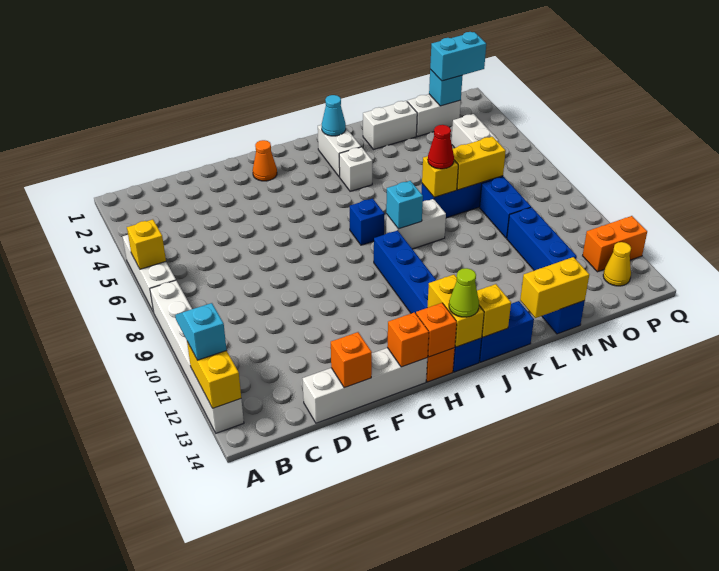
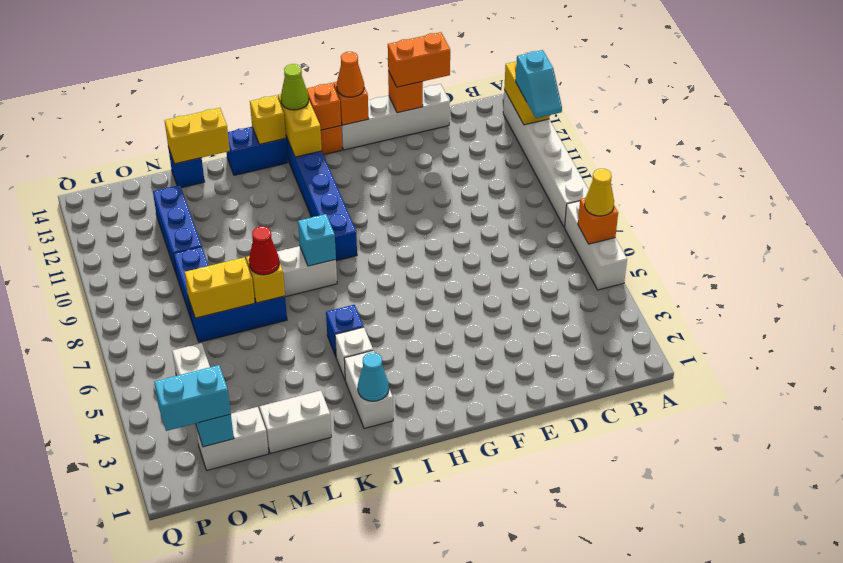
yellow brick A6 level 2 -> orange brick A6 level 2
orange cone G2 level 1 -> orange cone G14 level 3
blue brick I7 level 1 -> blue brick J5 level 1
orange brick P12:Q12 level 1 -> orange brick D14:E14 level 3
yellow cone P13 level 1 -> yellow cone A6 level 3

